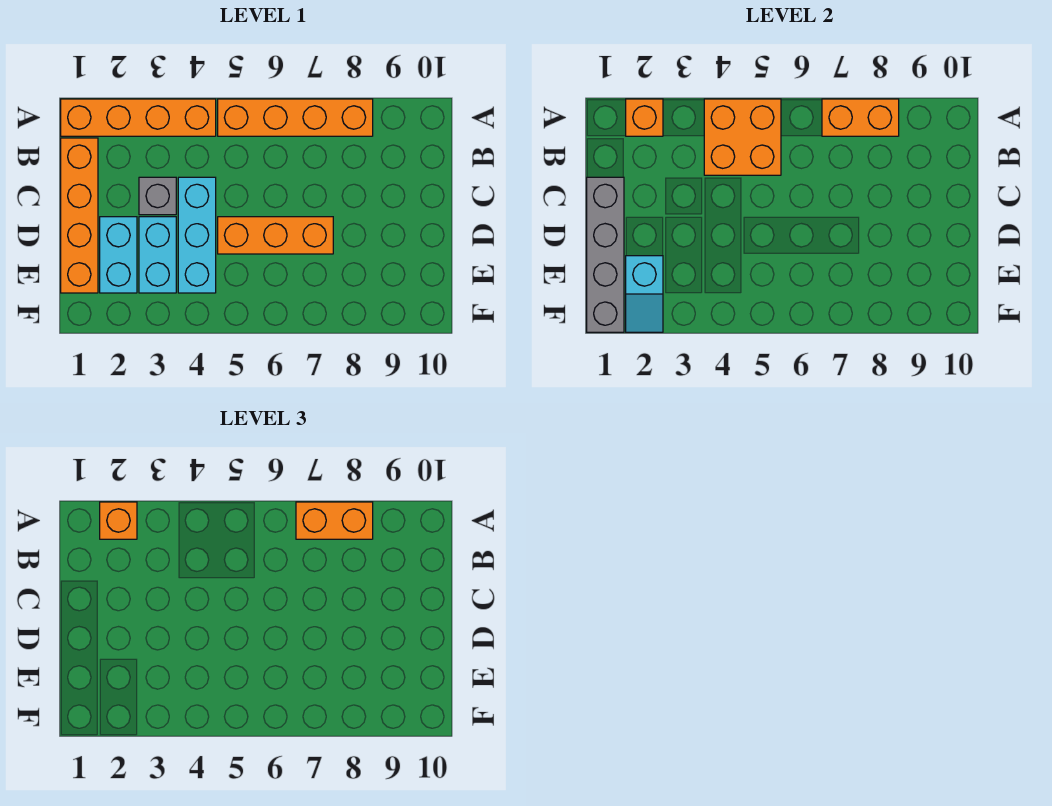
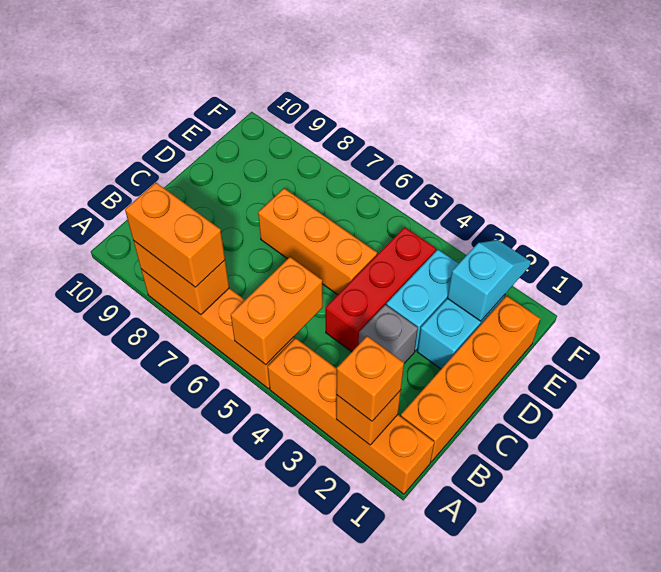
orange brick A4:B5 level 2 -> orange brick A5:B5 level 2
grey brick C1:F1 level 2 -> none
cyan brick C4:E4 level 1 -> red brick C4:E4 level 1

